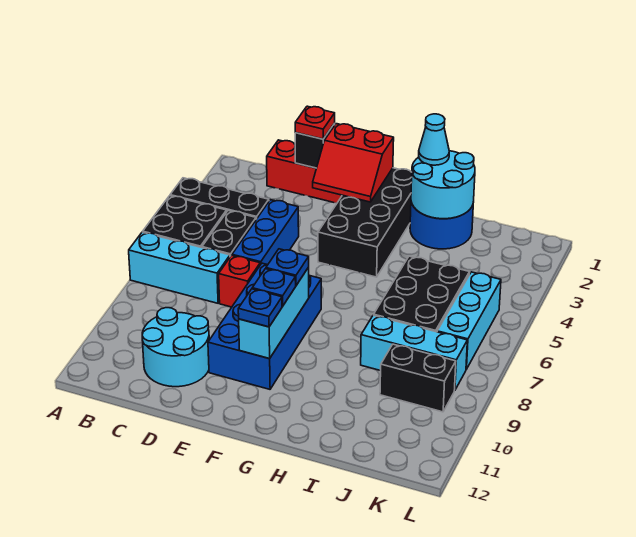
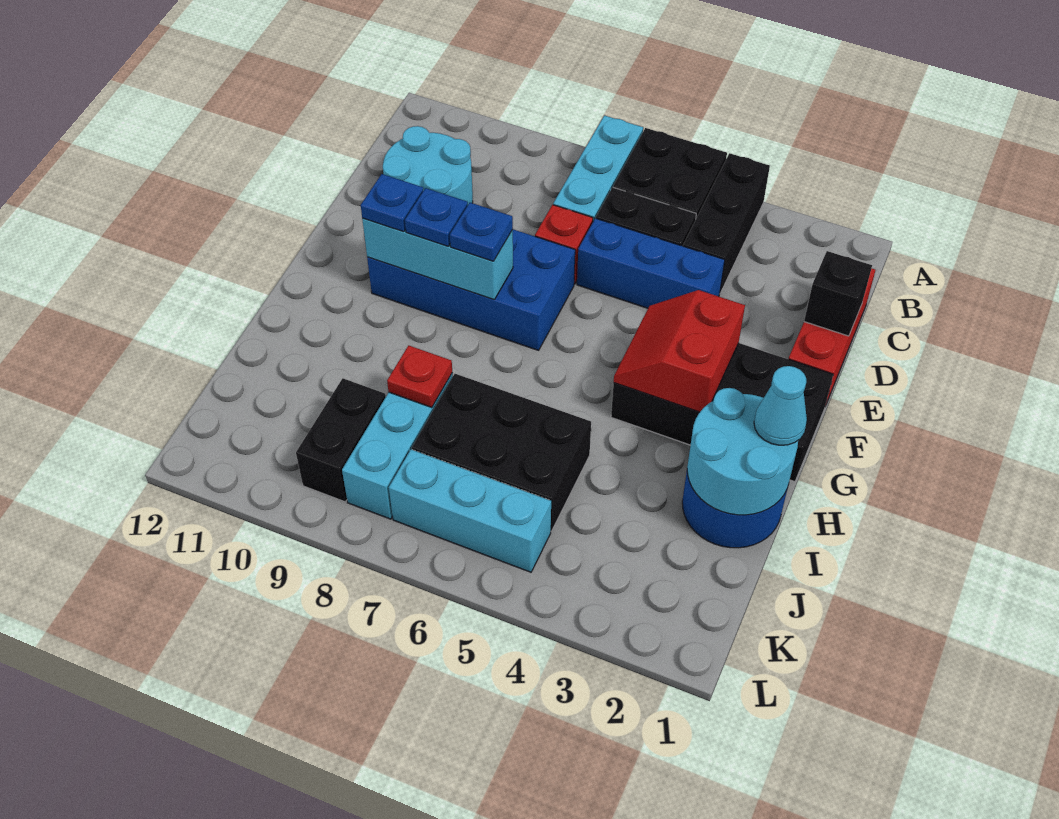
red plate D1 level 3 -> red plate I8 level 2
red slope E1:F2 level 2 top 1 -> red slope F3:G4 level 2 top 3

